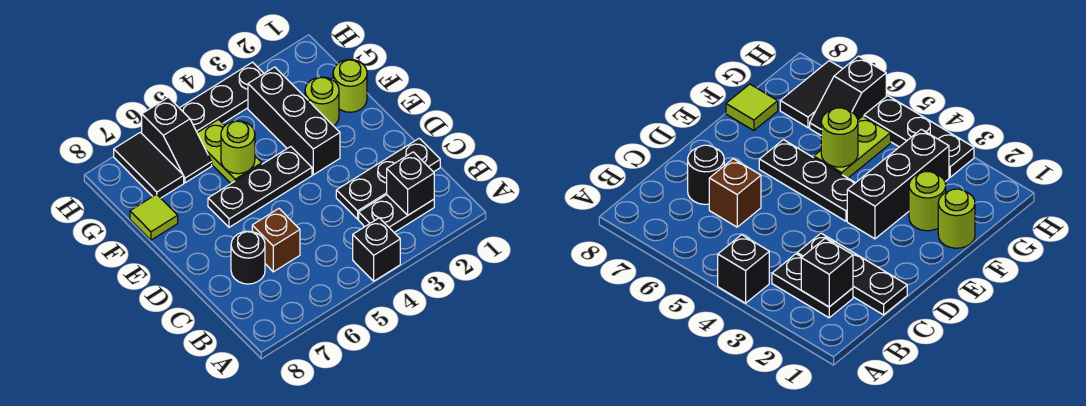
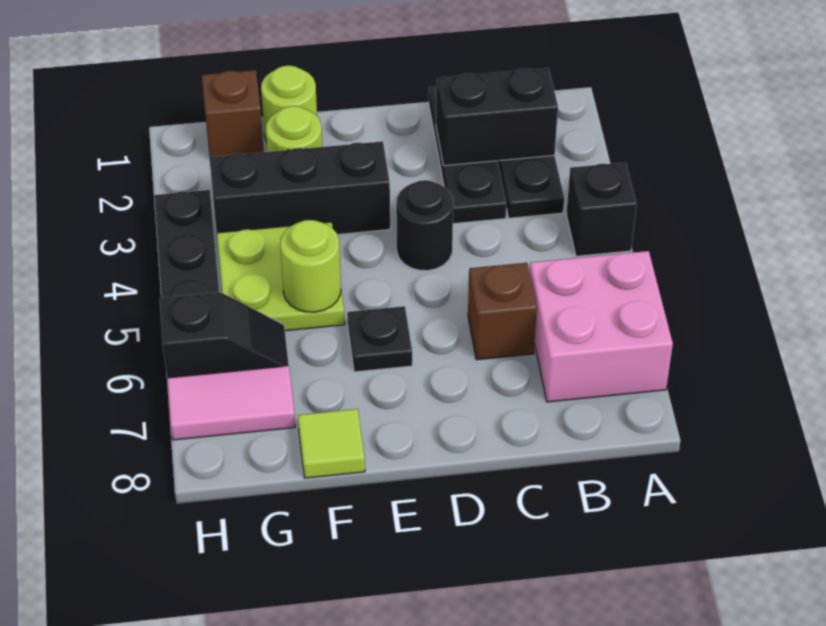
none -> pink brick A6:B7 level 1
black brick B2 level 2 -> black brick B2:C2 level 2
black round brick C7 level 1 -> black round brick D4 level 1
black plate E4:E6 level 1 -> black plate E6 level 1
lime plate F5:G5 level 1 -> lime plate F4:G5 level 1
none -> brown brick G1 level 1
black tile G7:H7 level 1 -> pink tile G7:H7 level 1

